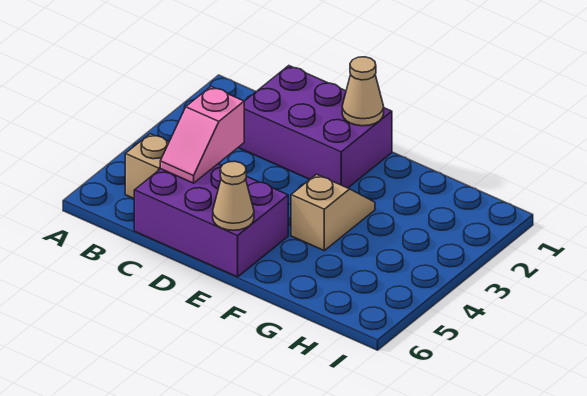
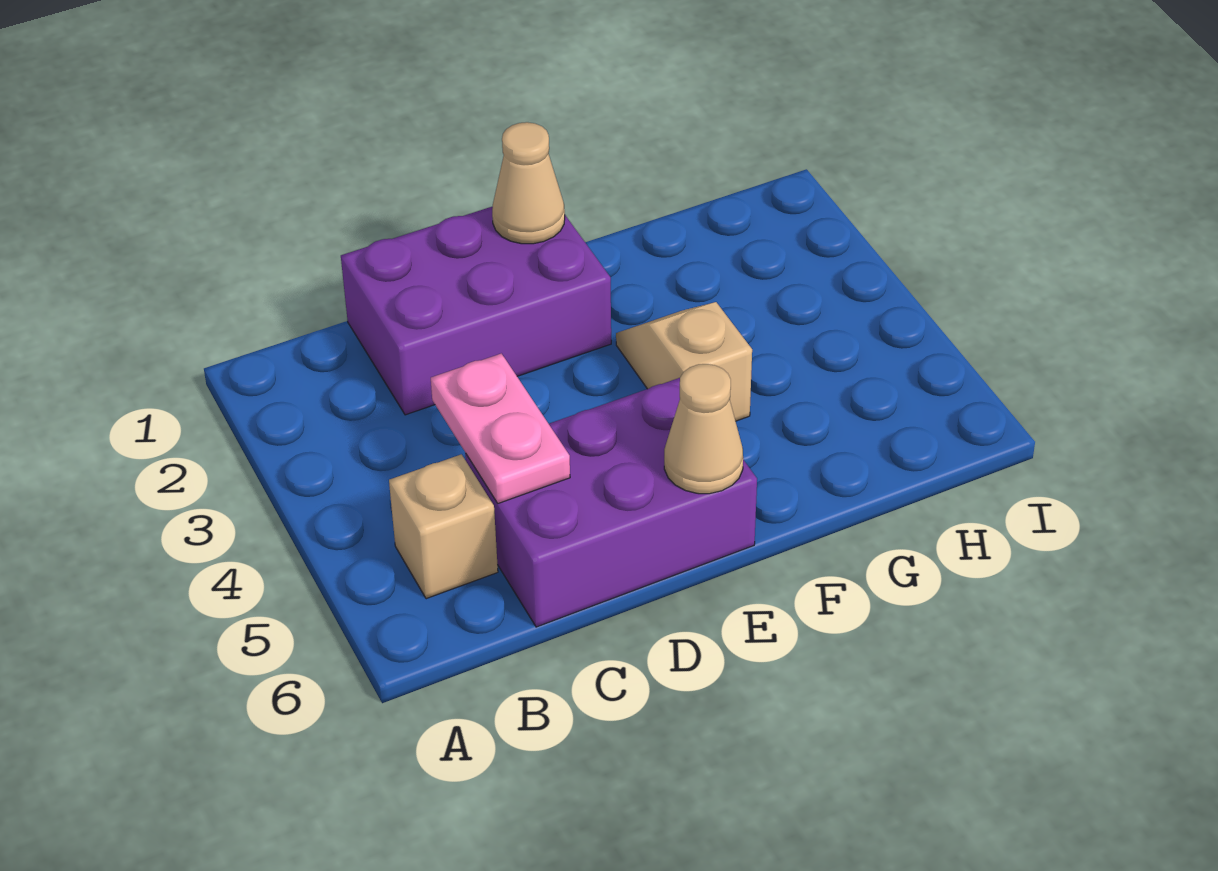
pink slope C4:C5 level 2 top 4 -> pink plate C4:C5 level 2

